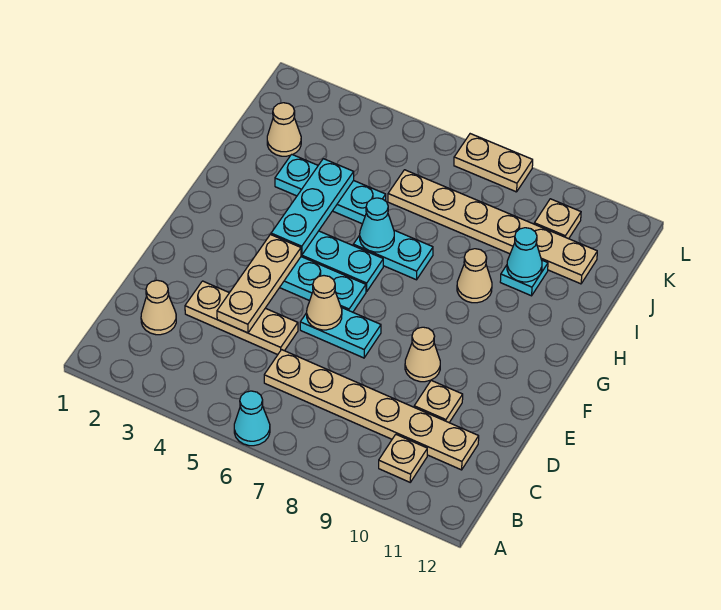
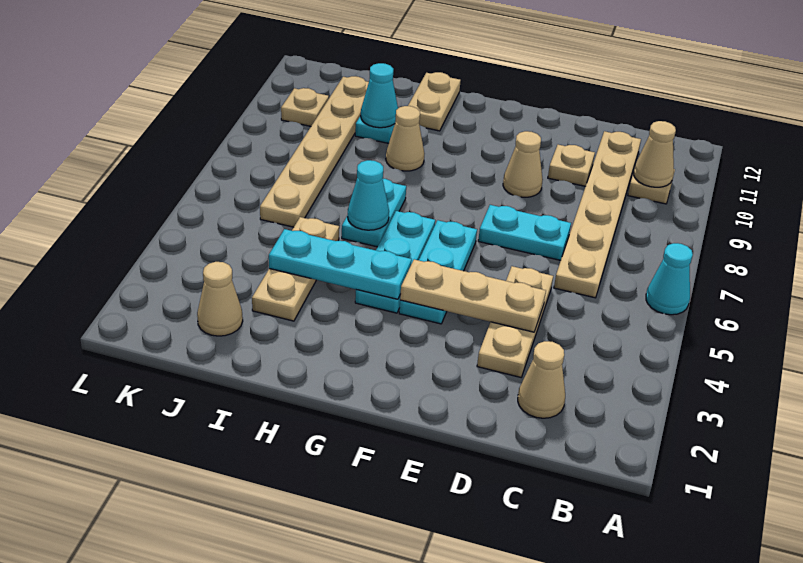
cyan plate E6:E7 level 1 -> cyan plate D7:E7 level 1
tan cone E6 level 2 -> tan cone B10 level 2
cyan plate I3:I5 level 1 -> tan plate I3:I5 level 1
tan plate L7:L8 level 1 -> tan plate H11:H12 level 1

